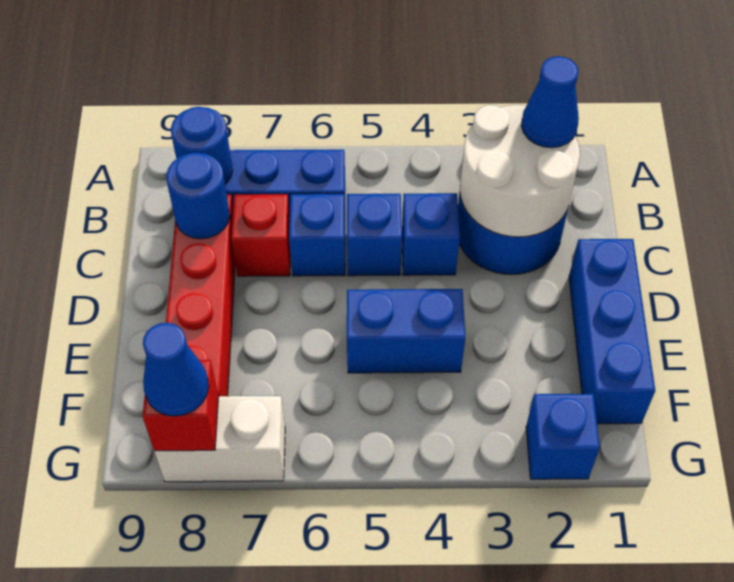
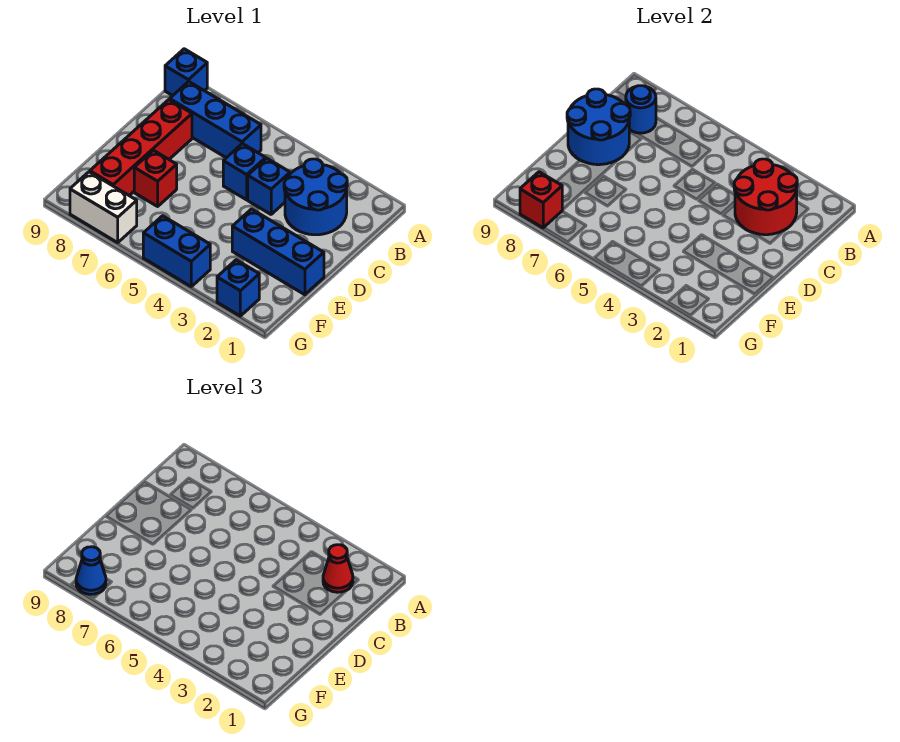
white round brick B2:C3 level 2 -> red round brick B2:C3 level 2
blue cone B2 level 3 -> red cone B2 level 3
blue brick C6 level 1 -> blue brick A9 level 1
red brick C7 level 1 -> red brick E7 level 1
blue round brick C8 level 2 -> blue round brick C8:D9 level 2
blue brick D1:F1 level 1 -> blue brick E1:E3 level 1
blue brick E4:E5 level 1 -> blue brick G4:G5 level 1

